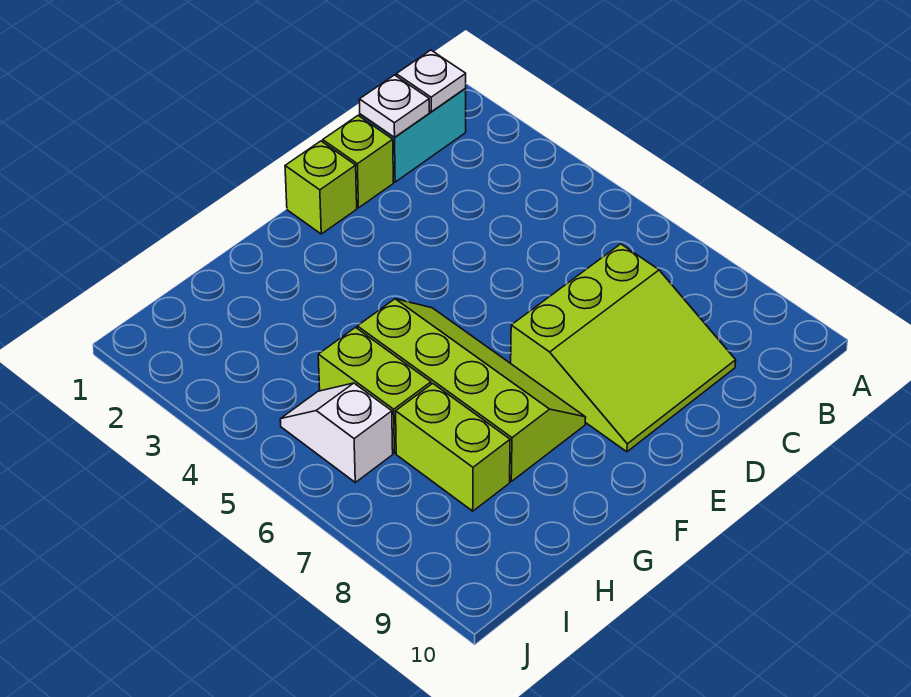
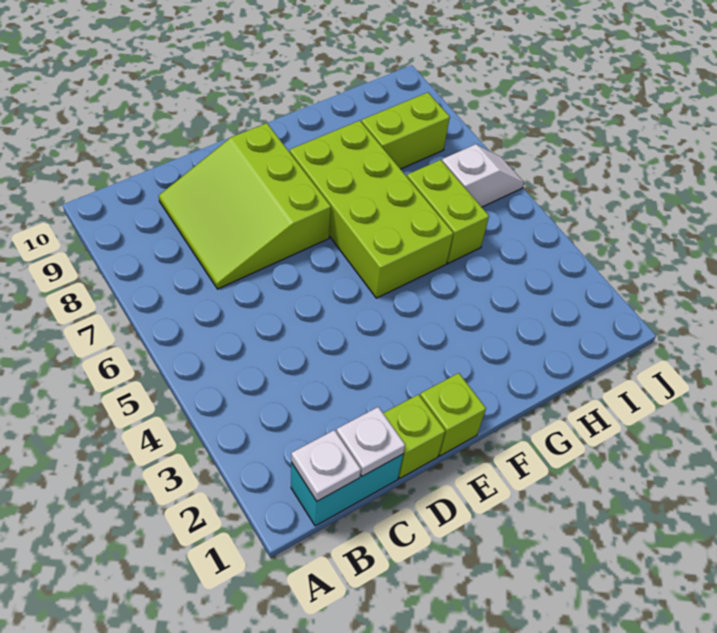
lime slope C7:E9 level 1 top 7 -> lime slope C7:E9 level 1 top E
lime slope F5:G8 level 1 top G -> lime brick F5:G8 level 1
lime brick H7:H8 level 1 -> lime brick H8:I8 level 1
white slope I5:I6 level 1 top 6 -> white slope I6:J6 level 1 top I

